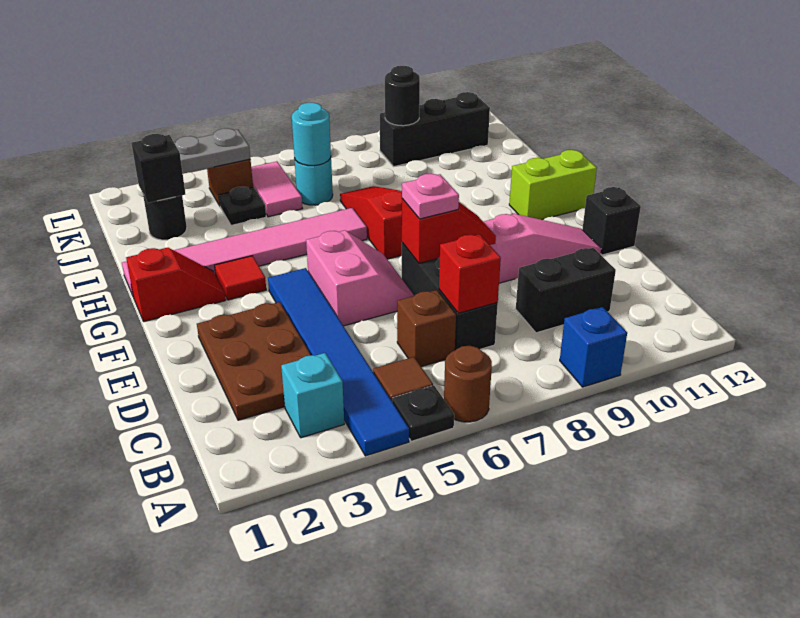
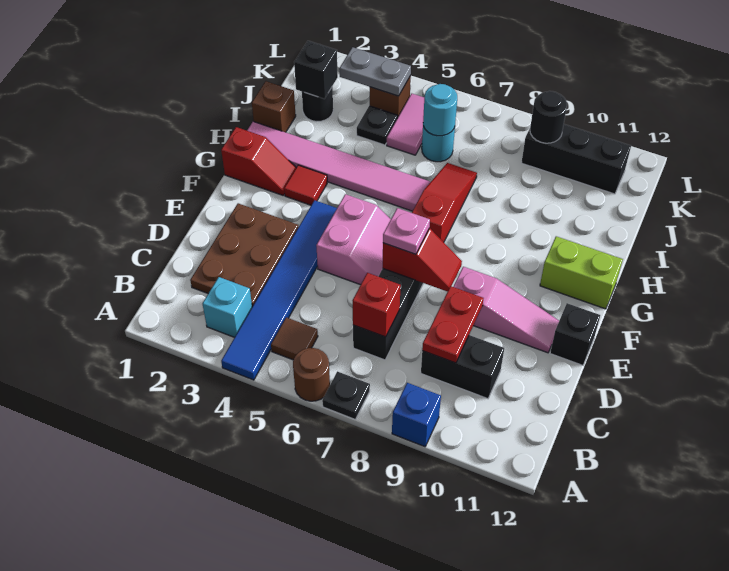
black plate A5 level 1 -> black plate A7 level 1
brown brick C6 level 1 -> brown brick I1 level 1
none -> red plate C9:D9 level 2

